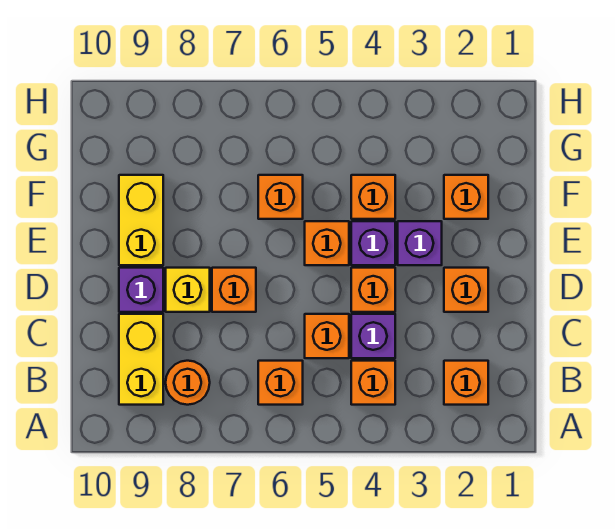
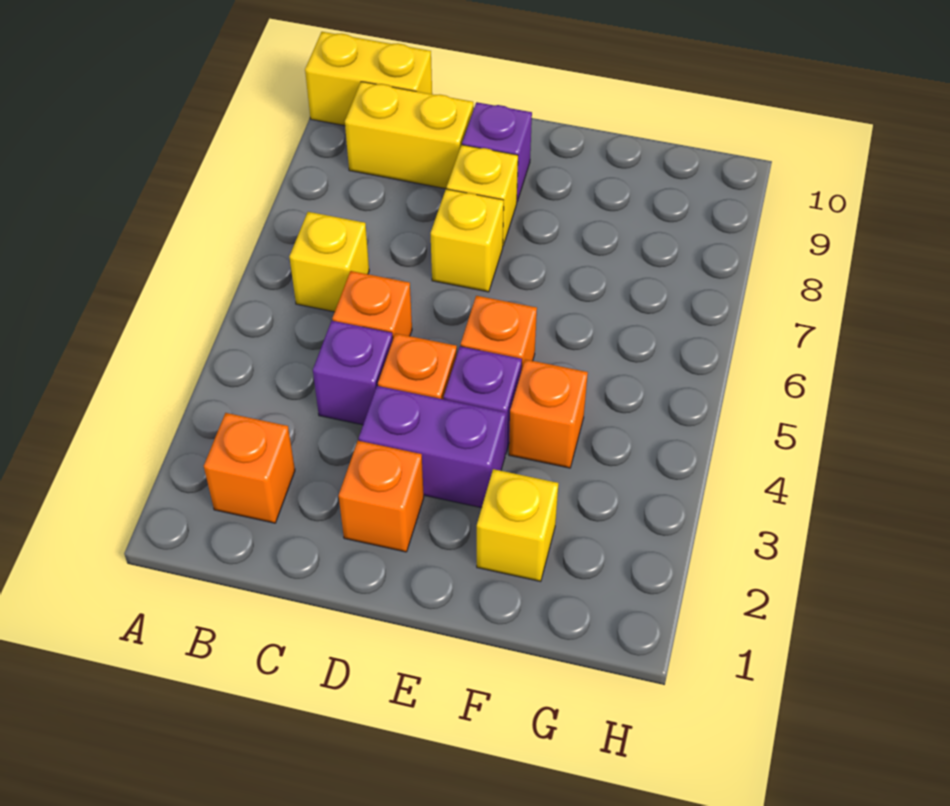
orange brick B4 level 1 -> none
orange brick B6 level 1 -> yellow brick B6 level 1
orange round brick B8 level 1 -> none
orange brick D7 level 1 -> yellow brick D7 level 1
purple brick E3 level 1 -> purple brick D3:E3 level 1
yellow brick E9:F9 level 1 -> yellow brick A10:B10 level 1
orange brick F2 level 1 -> yellow brick F2 level 1
orange brick F6 level 1 -> none

